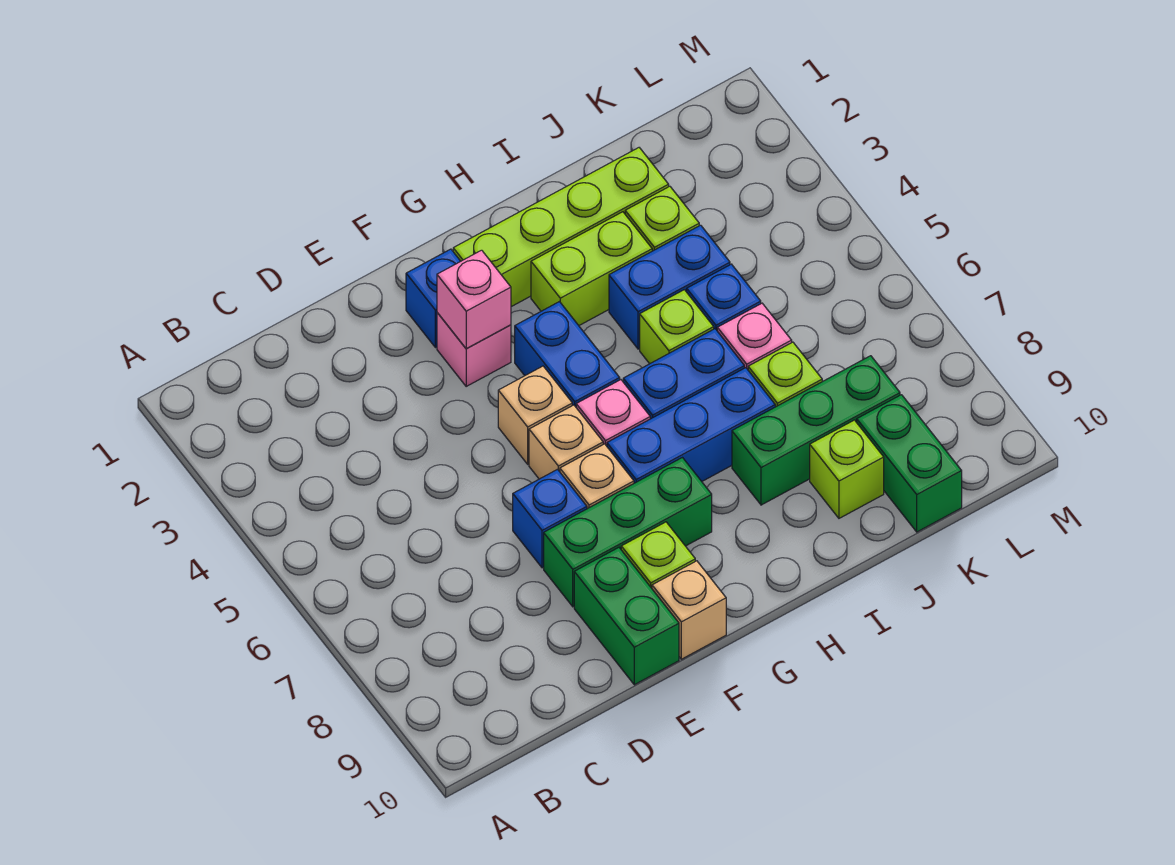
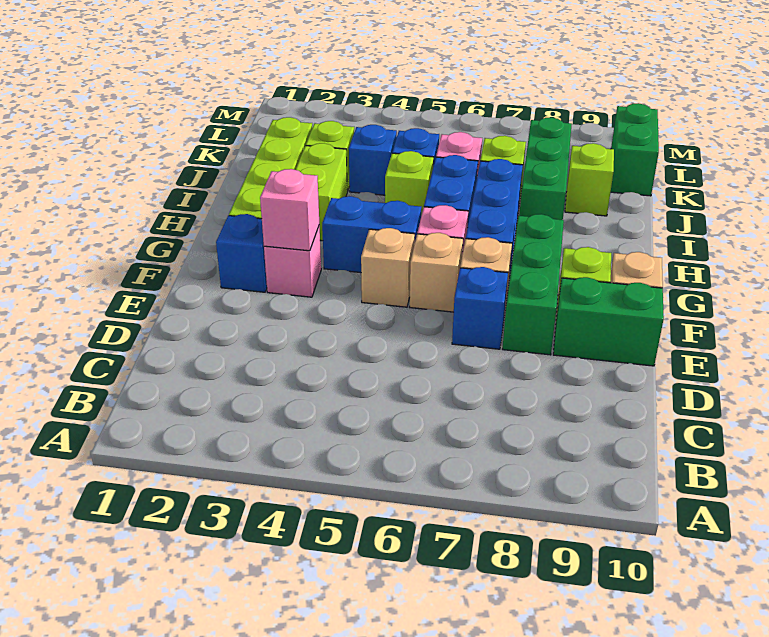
blue brick I4:J4 level 1 -> blue brick J4 level 1
green brick K9:K10 level 1 -> green brick K10:L10 level 1

